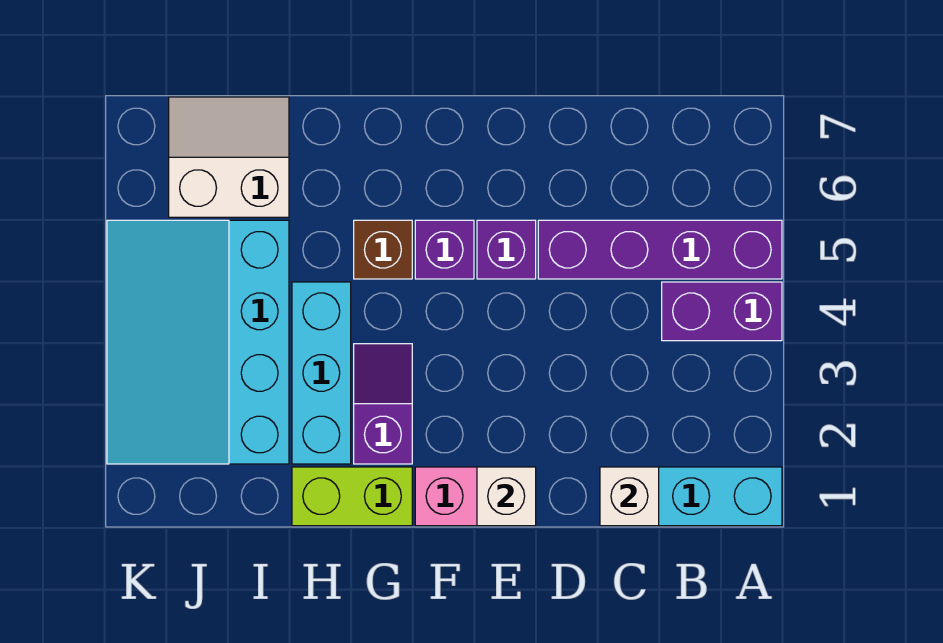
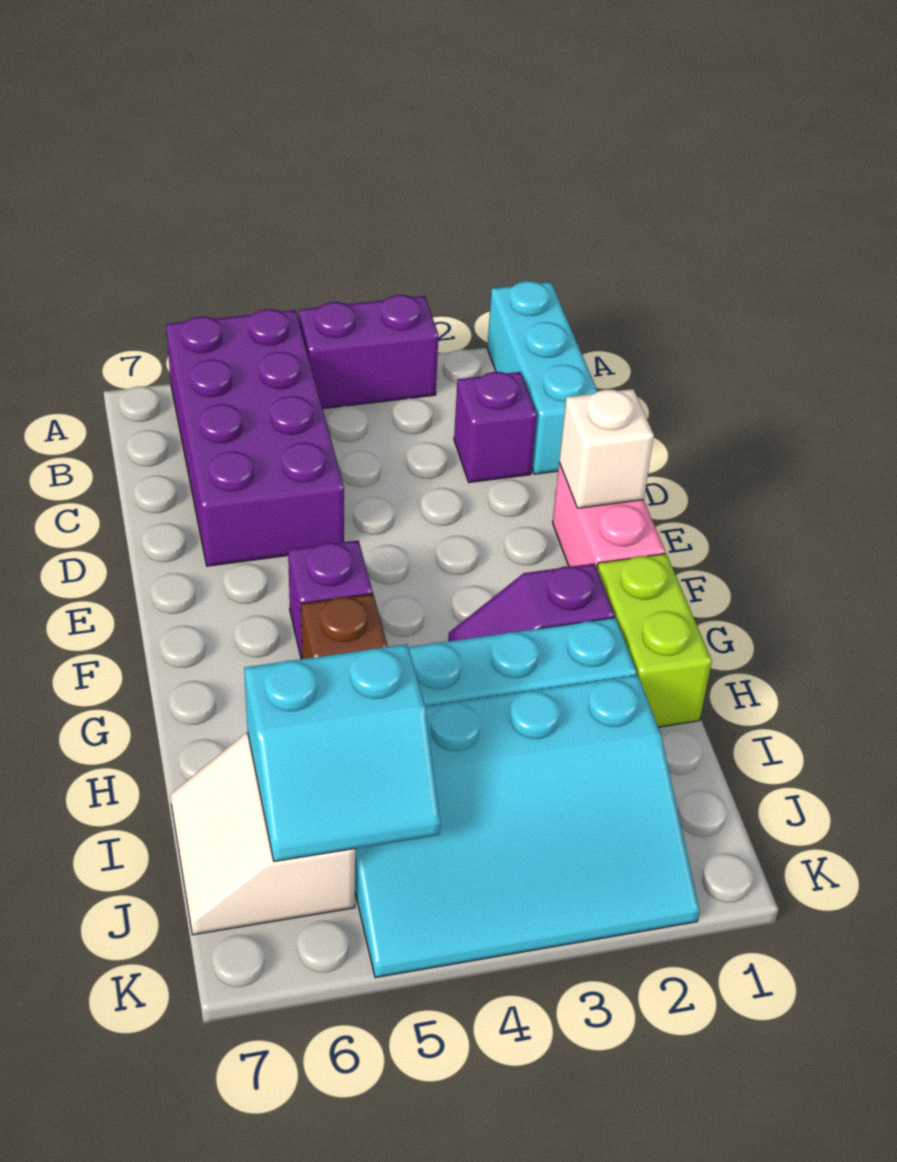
purple brick A4:B4 level 1 -> purple brick A3:A4 level 1
purple brick A5:D5 level 1 -> purple brick A5:D6 level 1
white brick C1 level 2 -> none
purple brick E5 level 1 -> purple brick C2 level 1
none -> cyan slope I5:J6 level 2 top I

